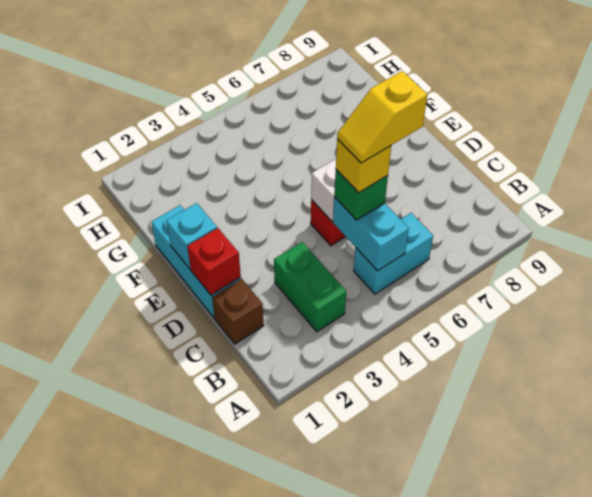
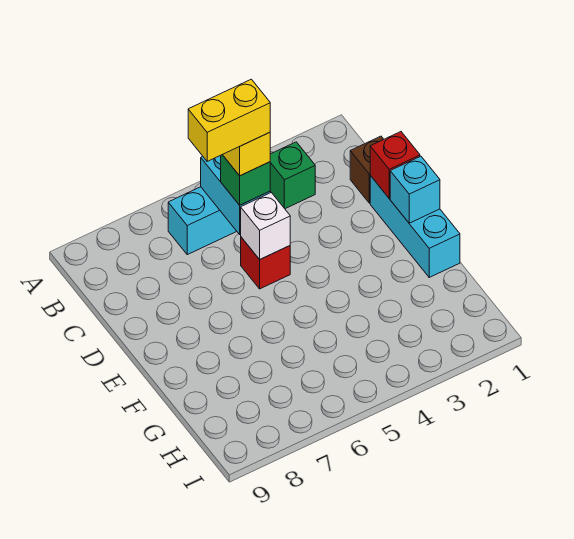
green brick B3:C3 level 1 -> green brick B3 level 1
yellow slope C5:C6 level 5 top 6 -> yellow brick C5:C6 level 5

